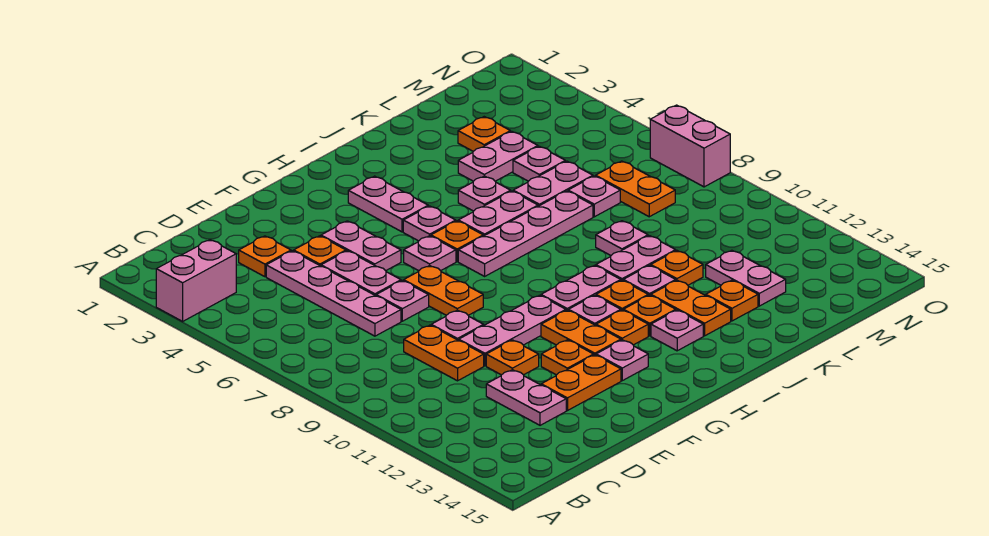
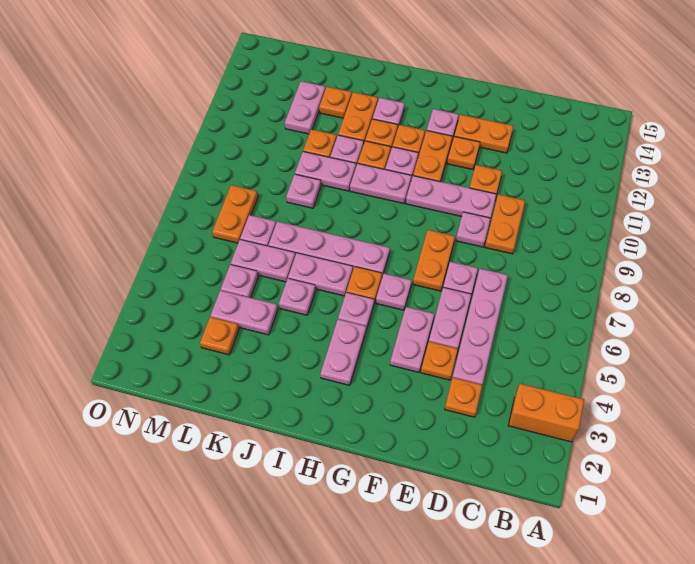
pink brick A3:B3 level 1 -> orange brick A3:B3 level 1
pink plate D12:D13 level 1 -> none
pink brick O7:O8 level 1 -> none

